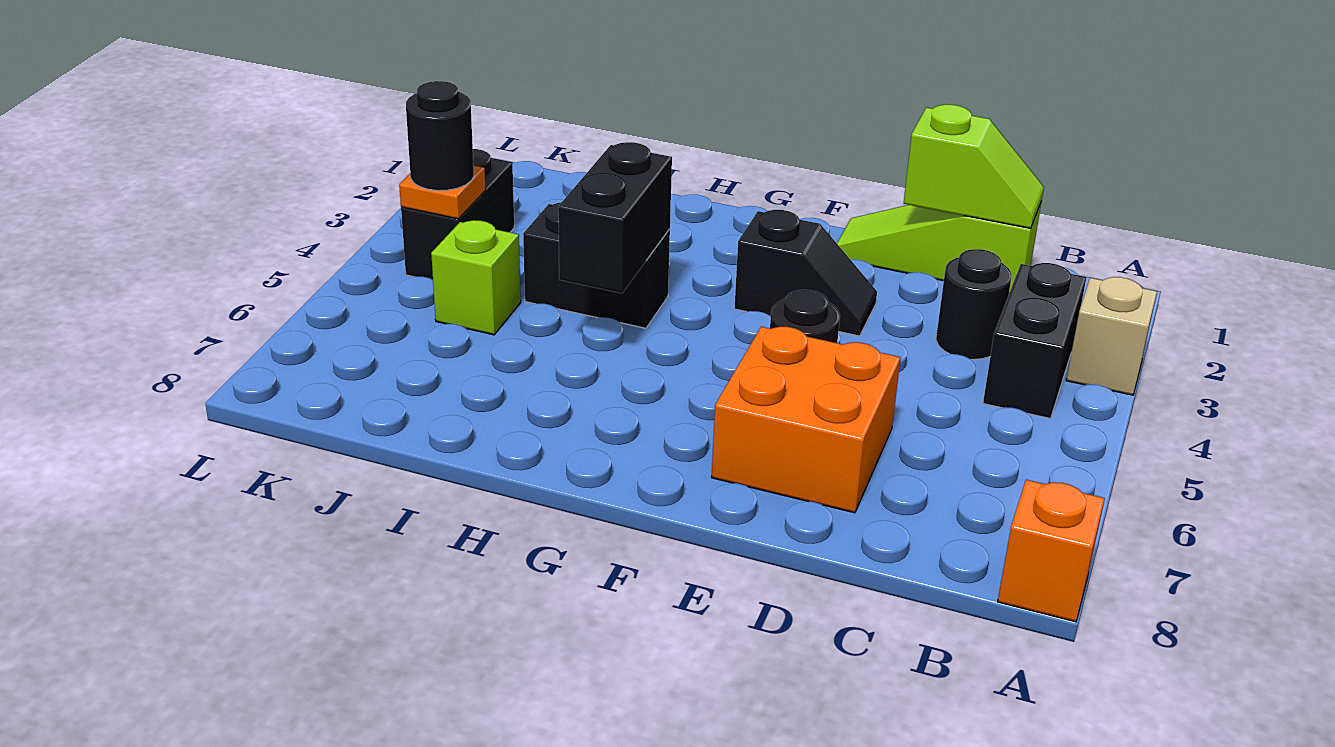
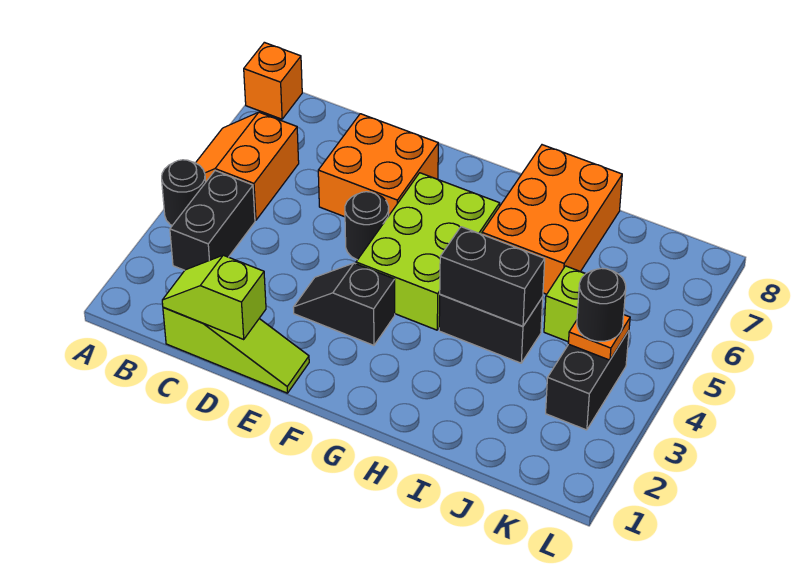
tan brick A3 level 1 -> none
none -> orange slope A5:B6 level 1 top B
black round brick C3 level 1 -> black round brick A4 level 1
none -> lime brick F4:G6 level 1
black brick H4:H5 level 2 -> black brick H4:I4 level 2
none -> orange brick H6:I8 level 1

